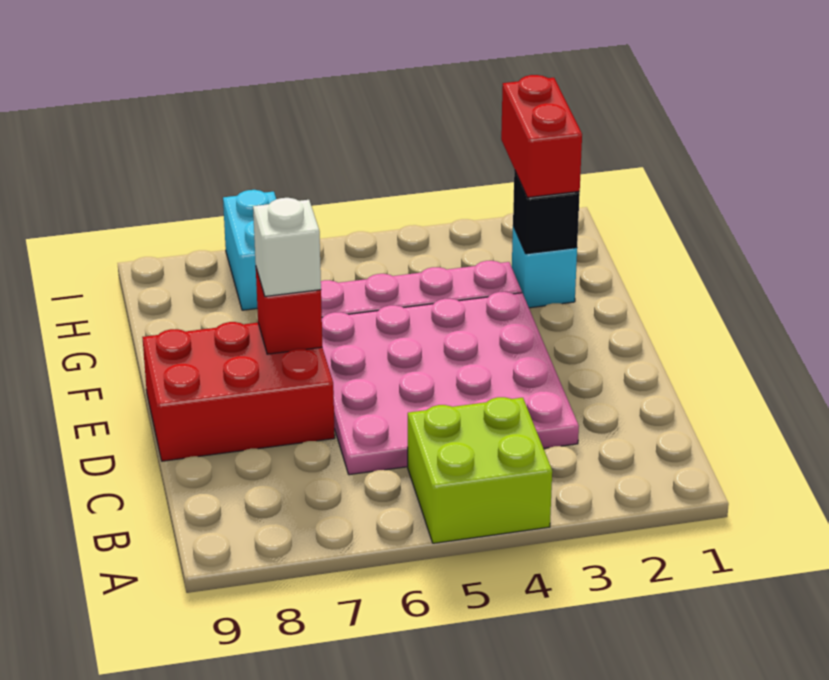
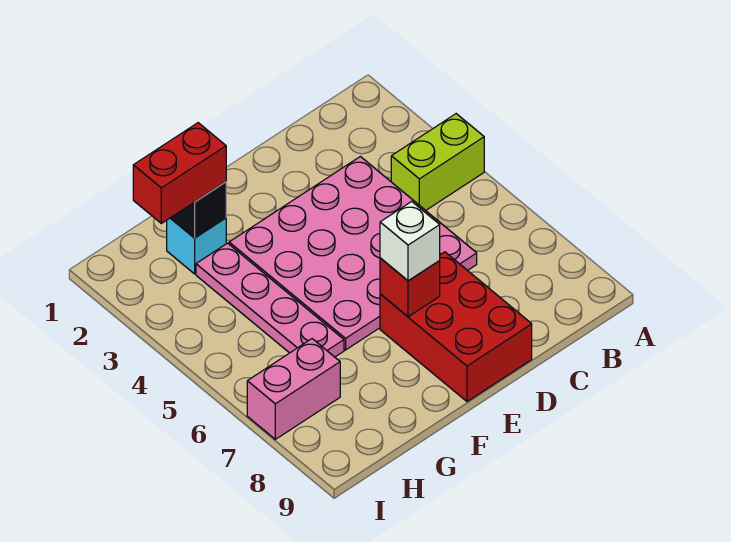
lime brick A4:B5 level 1 -> lime brick A4:B4 level 1
cyan brick H7:I7 level 1 -> pink brick H7:I7 level 1

